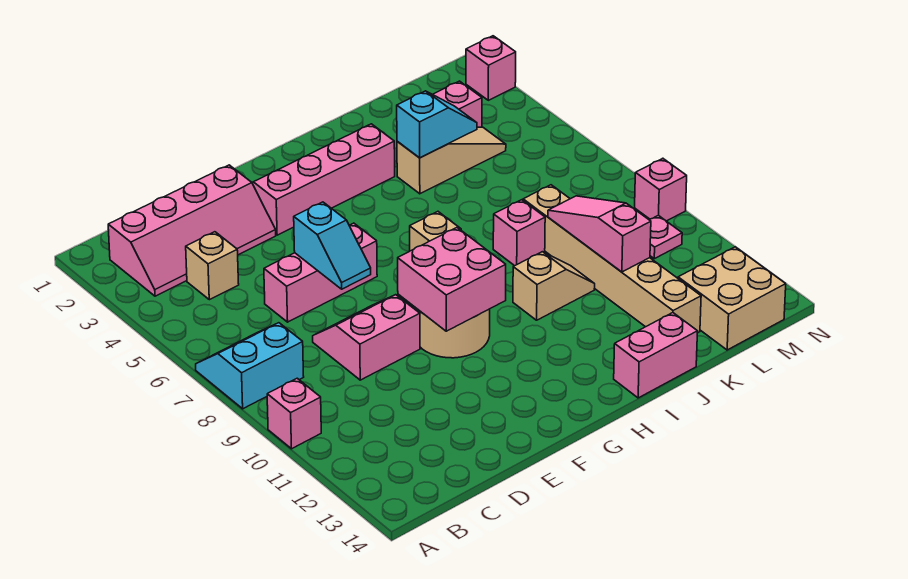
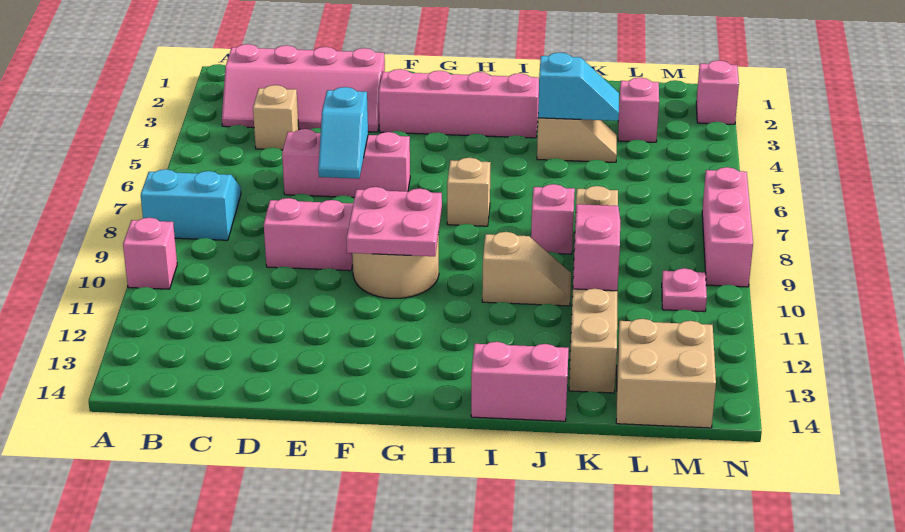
pink brick F9:G10 level 2 -> pink plate F9:G10 level 2
tan slope J4:L4 level 1 top J -> tan slope J4:K4 level 1 top J
pink brick N9 level 1 -> pink brick N7:N9 level 1

